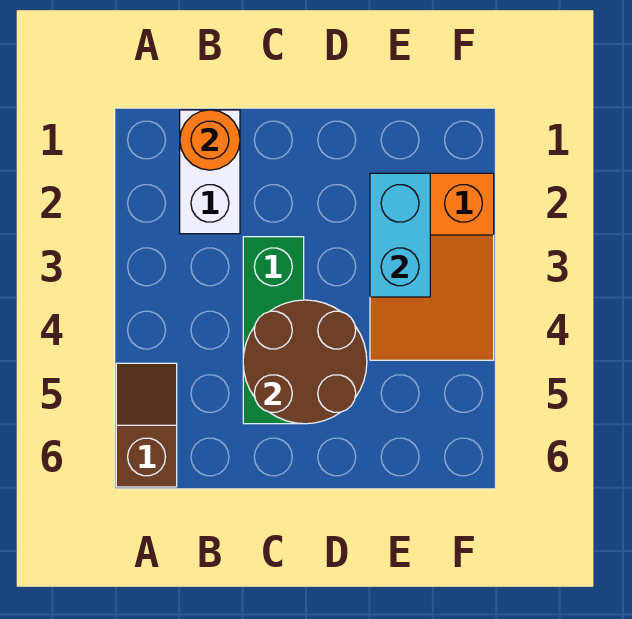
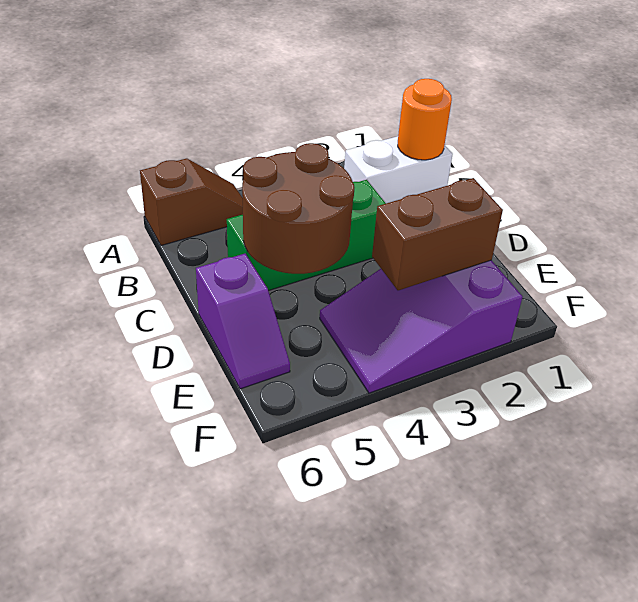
none -> purple slope D6:E6 level 1 top D
orange slope E2:F4 level 1 top 2 -> purple slope E2:F4 level 1 top 2
cyan brick E2:E3 level 2 -> brown brick E2:E3 level 2

